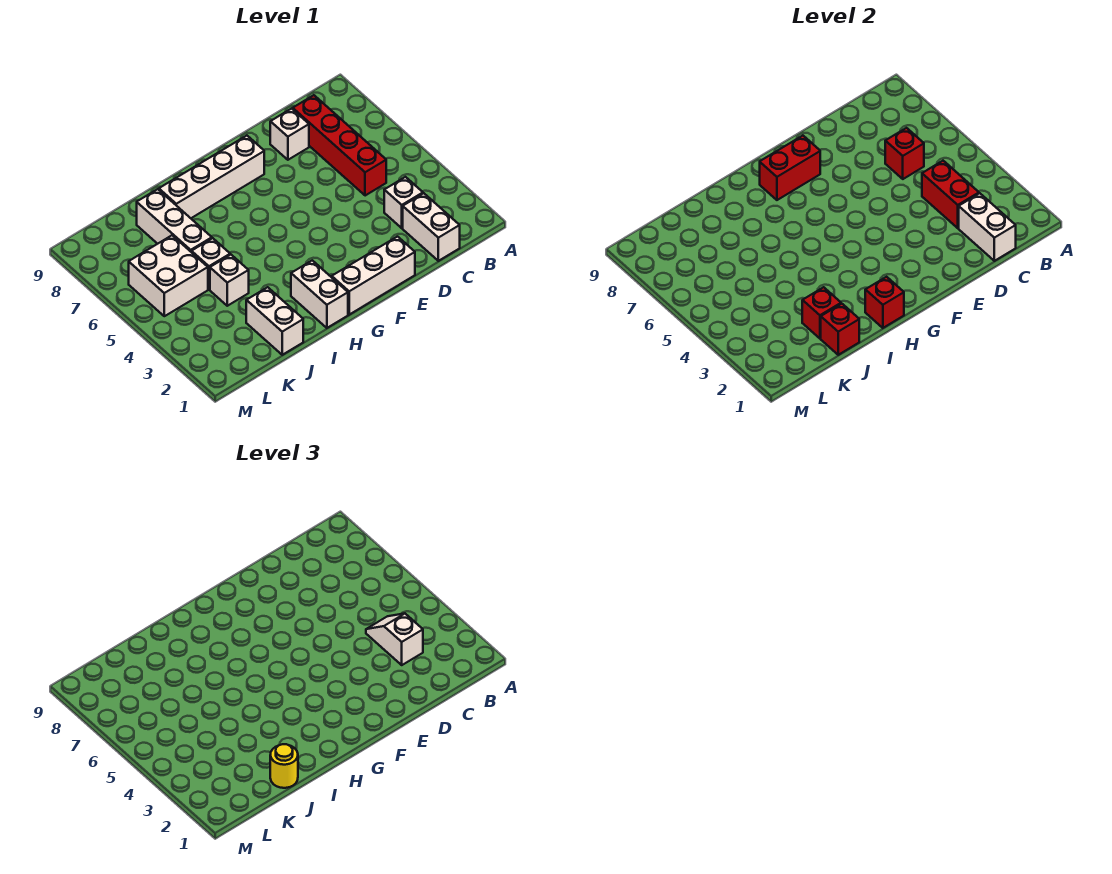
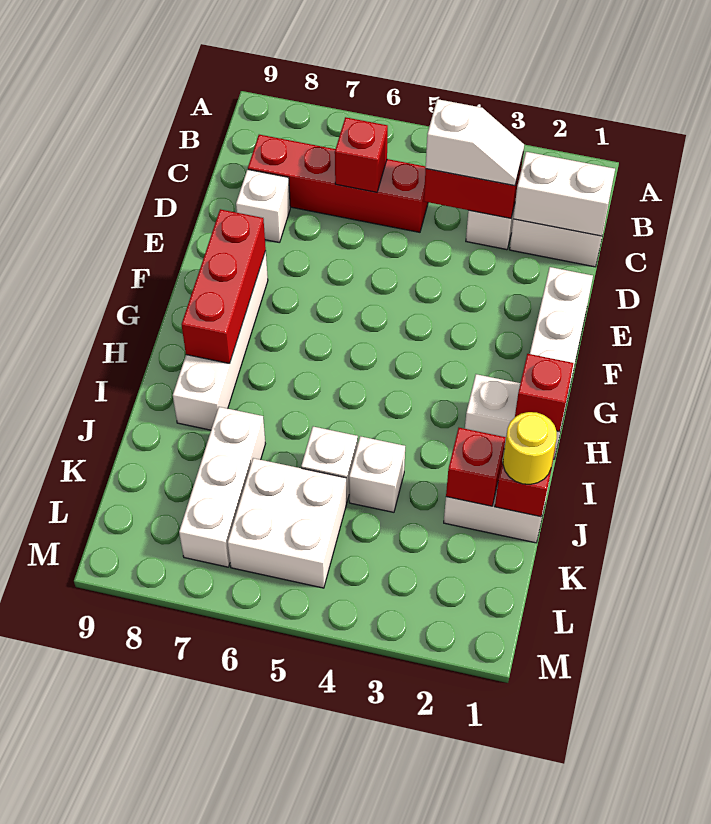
white slope C3:C4 level 3 top 3 -> white slope C3:C4 level 3 top 4
red brick F8:G8 level 2 -> red brick F8:H8 level 2
white brick J6:J8 level 1 -> white brick J7:L7 level 1

